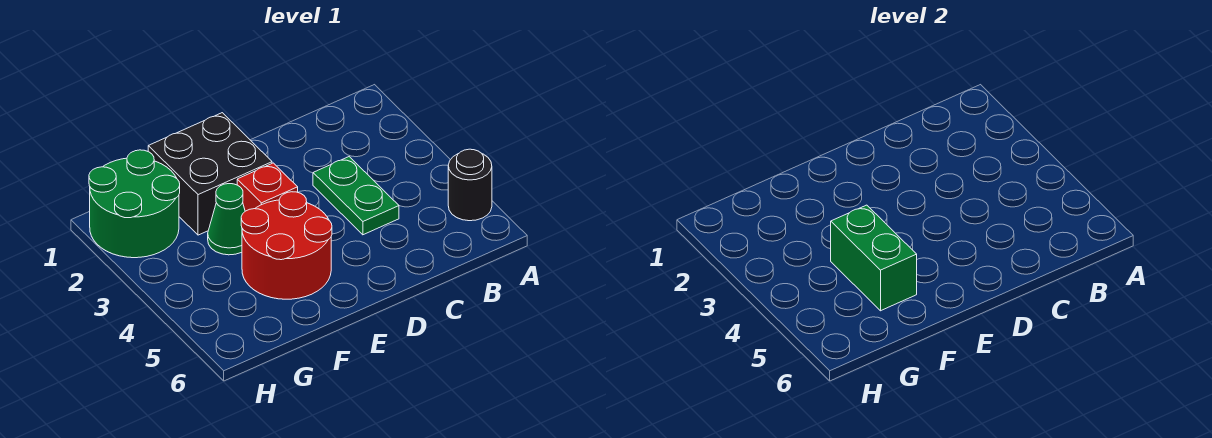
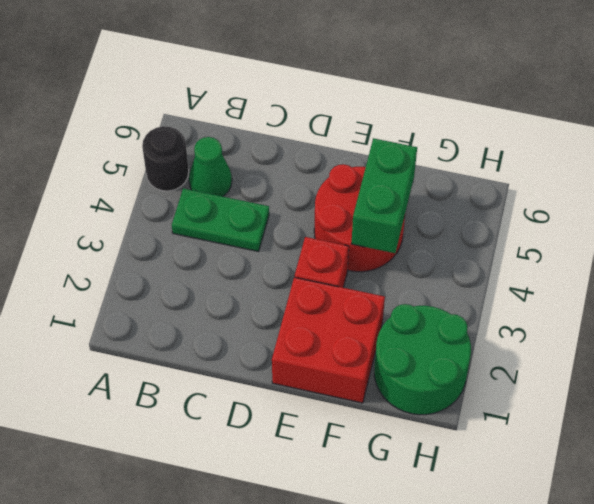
green plate C3:C4 level 1 -> green plate B4:C4 level 1
black brick E1:F2 level 1 -> red brick E1:F2 level 1
green cone F3 level 1 -> green cone B5 level 1

